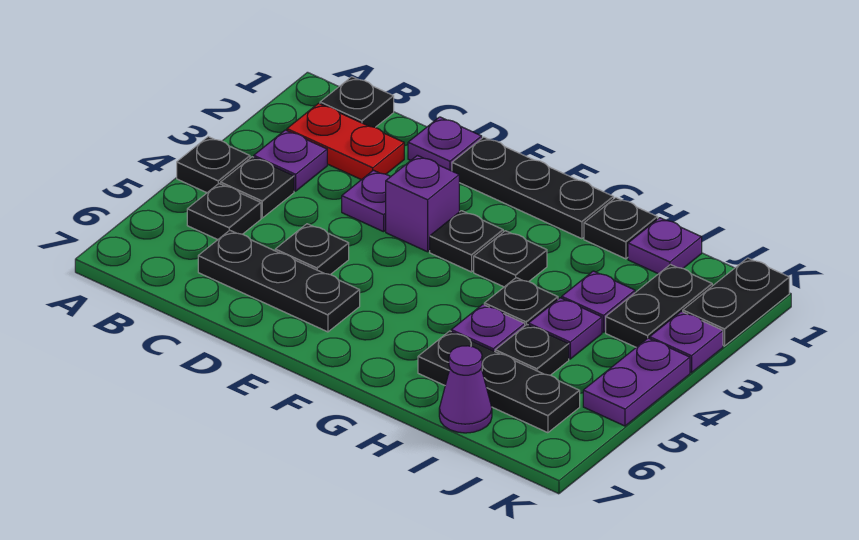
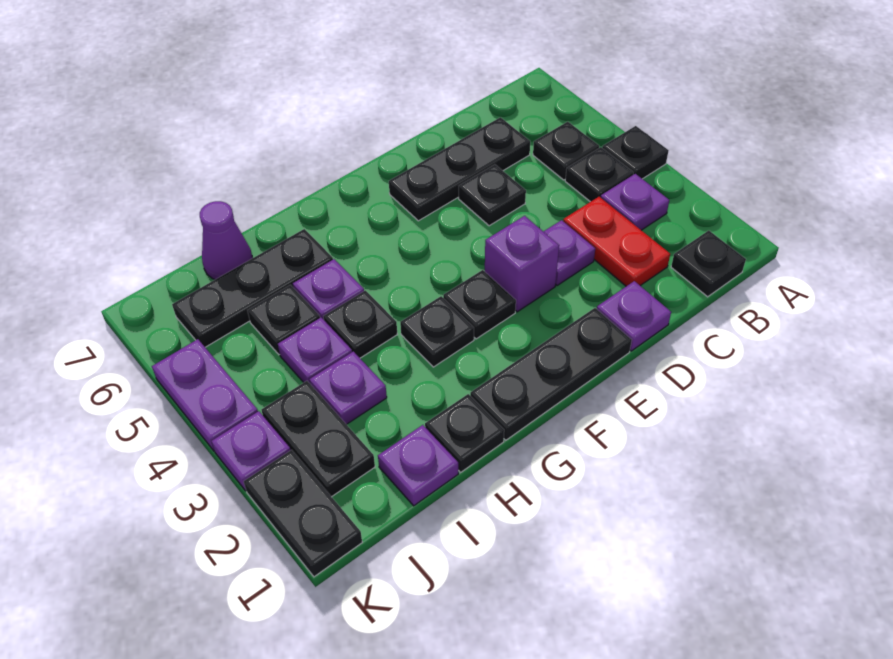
red plate B2:C2 level 1 -> red plate C2:C3 level 1

